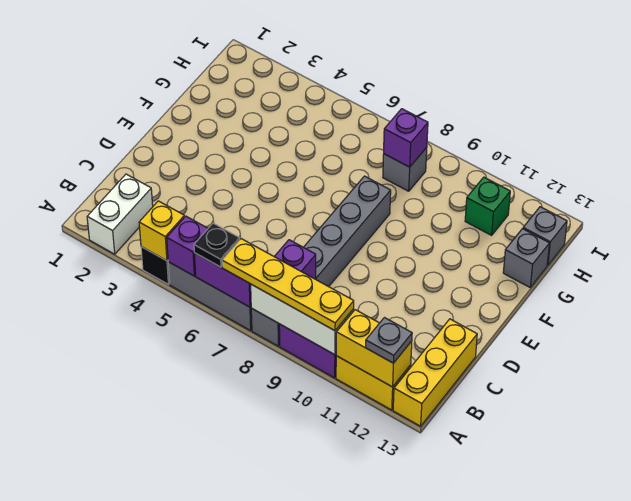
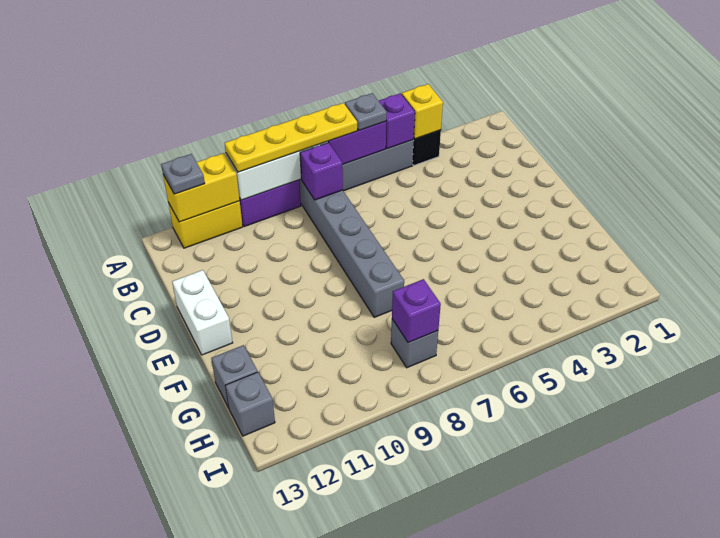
white brick A2:B2 level 1 -> white brick D13:E13 level 1
black plate A6 level 3 -> grey plate A6 level 3
yellow brick A13:C13 level 1 -> none
green brick H11 level 1 -> none

